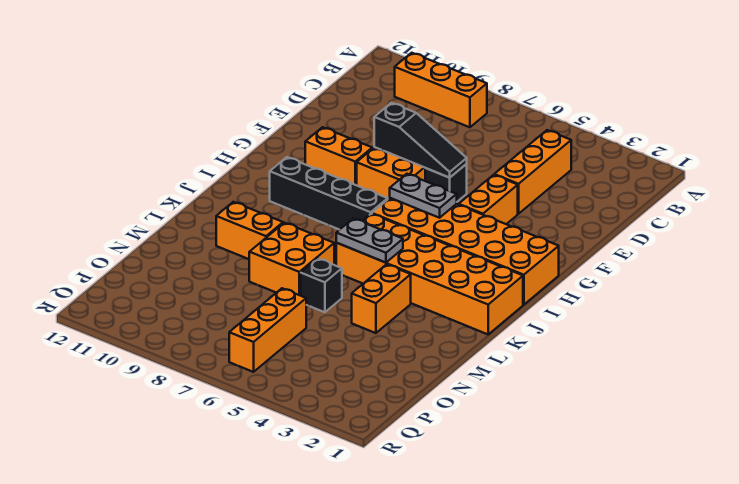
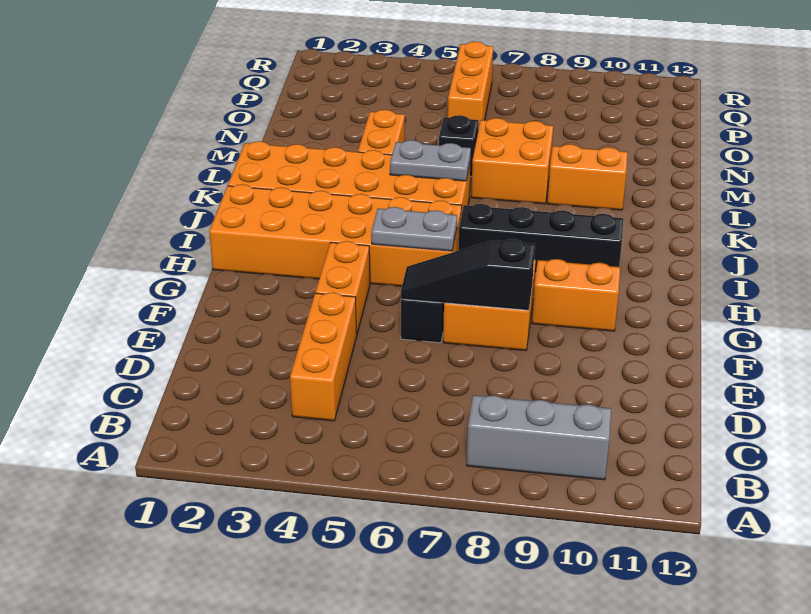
orange brick B8:B10 level 1 -> grey brick B8:B10 level 1

